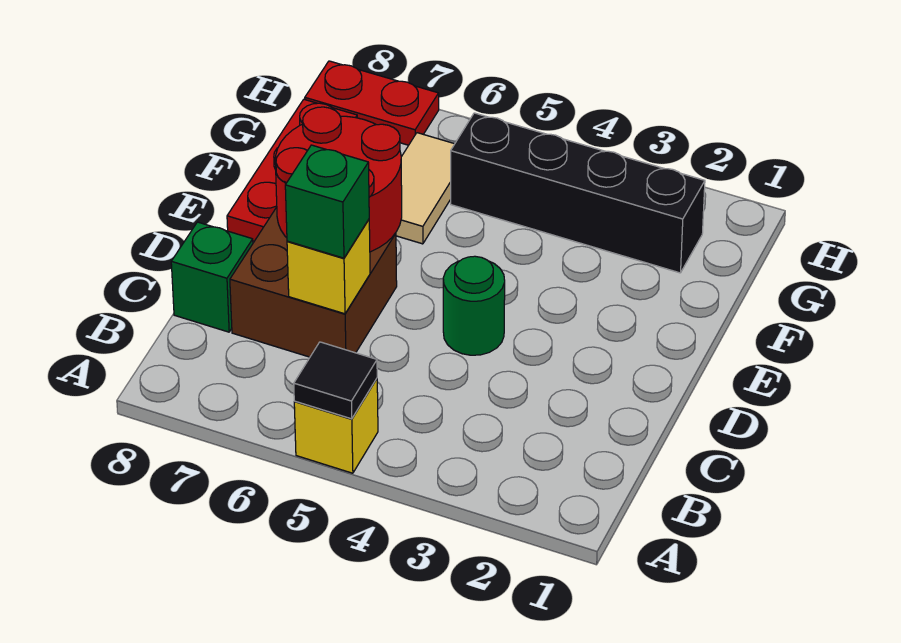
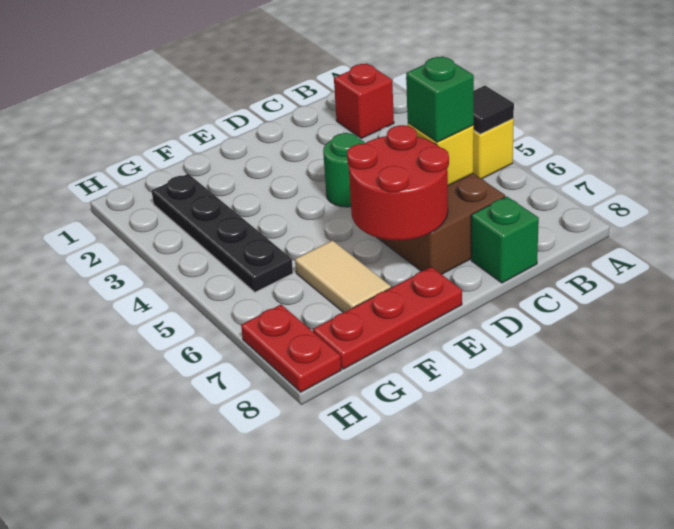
none -> red brick B2 level 1
tan tile F6:G6 level 1 -> tan tile F6:F7 level 1
black brick G2:G5 level 1 -> black plate G2:G5 level 1

